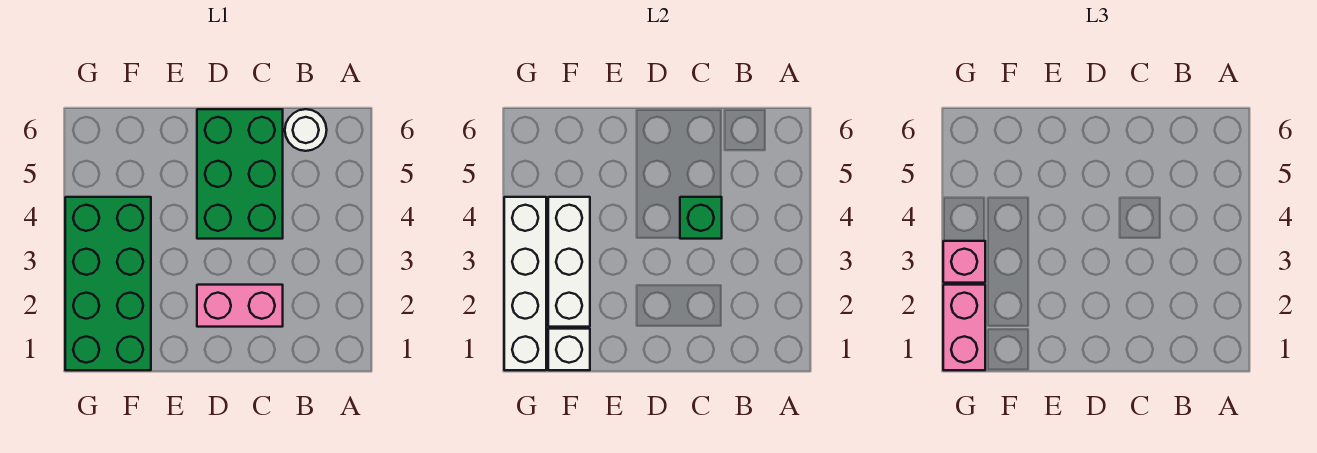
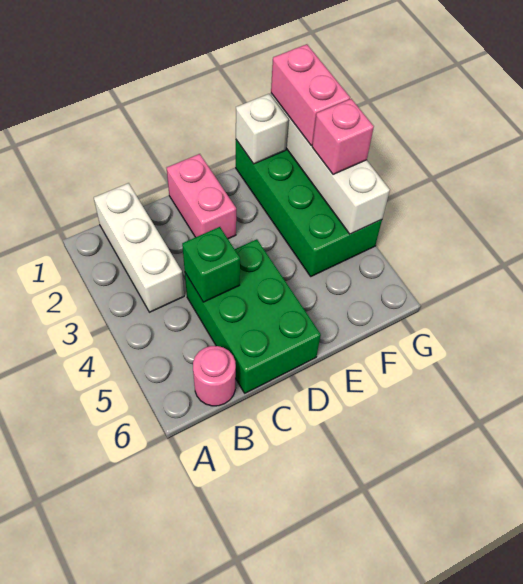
white round brick B6 level 1 -> pink round brick B6 level 1
pink brick C2:D2 level 1 -> pink brick D1:D2 level 1
white brick F2:F4 level 2 -> white brick B1:B3 level 1

